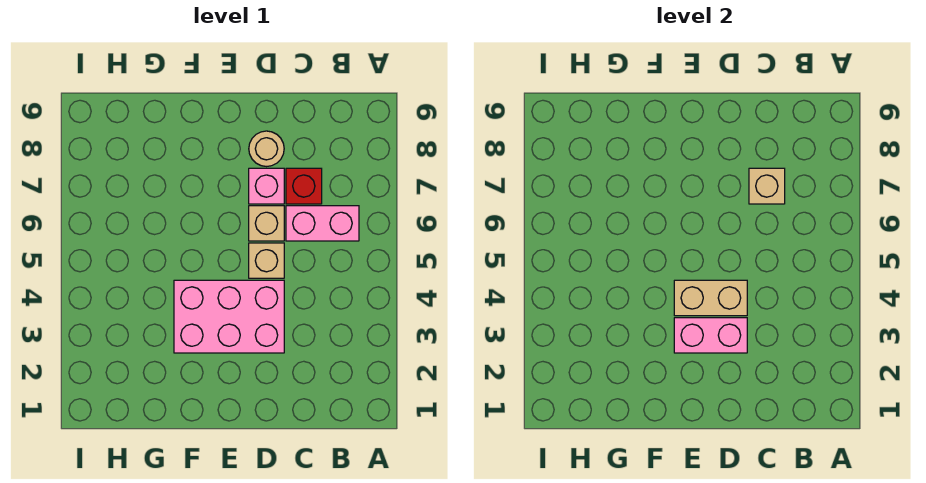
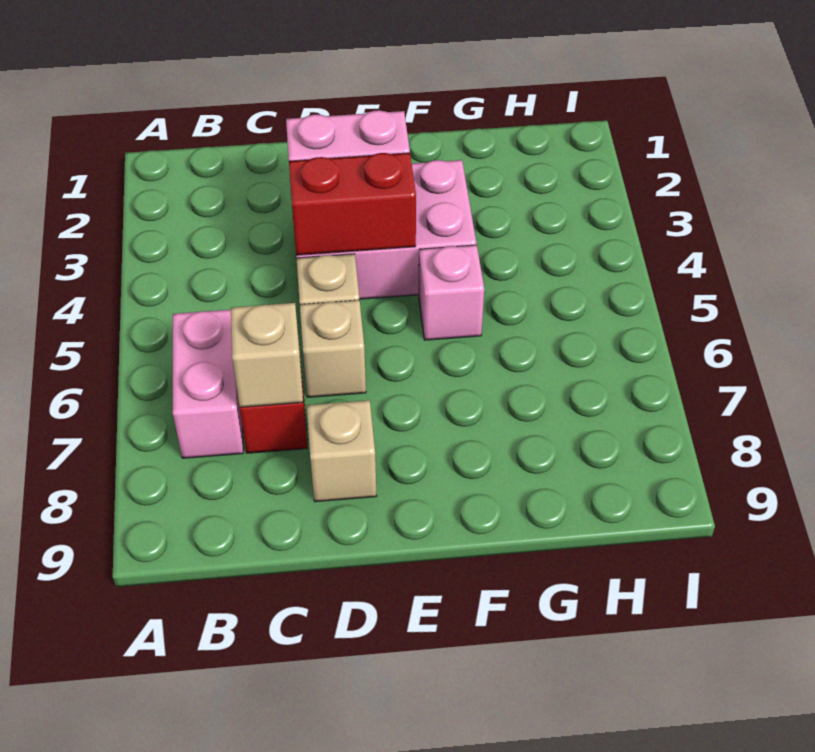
pink brick B6:C6 level 1 -> pink brick B6:B7 level 1
tan brick D4:E4 level 2 -> red brick D4:E4 level 2
pink brick D7 level 1 -> pink brick F5 level 1
tan round brick D8 level 1 -> tan brick D8 level 1

